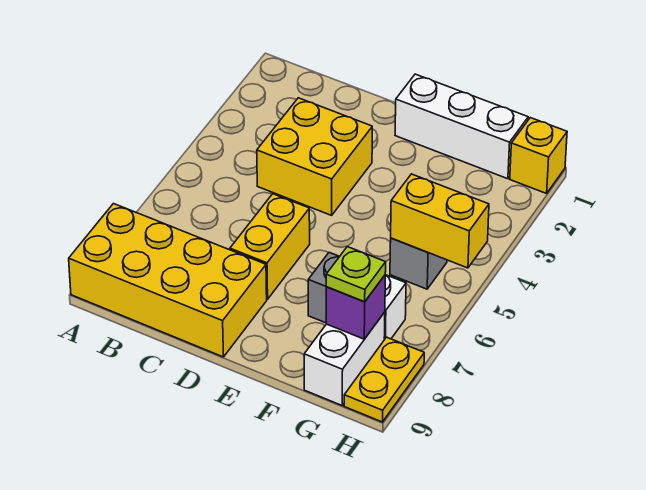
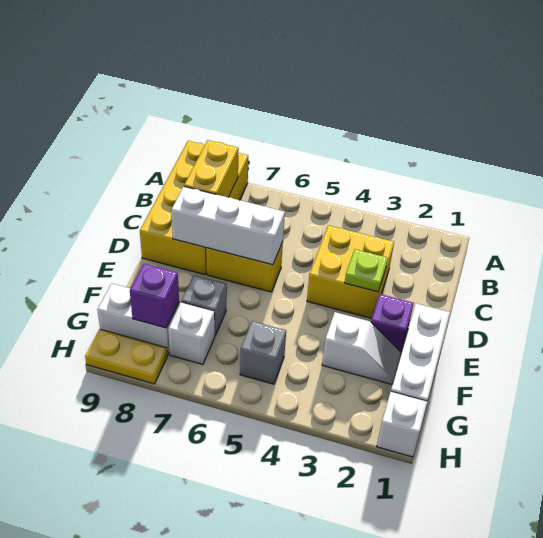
none -> white brick D6:D8 level 2
none -> purple brick E2 level 1
none -> white slope F2:F3 level 1 top 3
yellow brick G5:H5 level 2 -> yellow brick B8:C8 level 2
lime plate G8 level 3 -> lime plate D3 level 2
yellow brick H1 level 1 -> white brick H1 level 1

